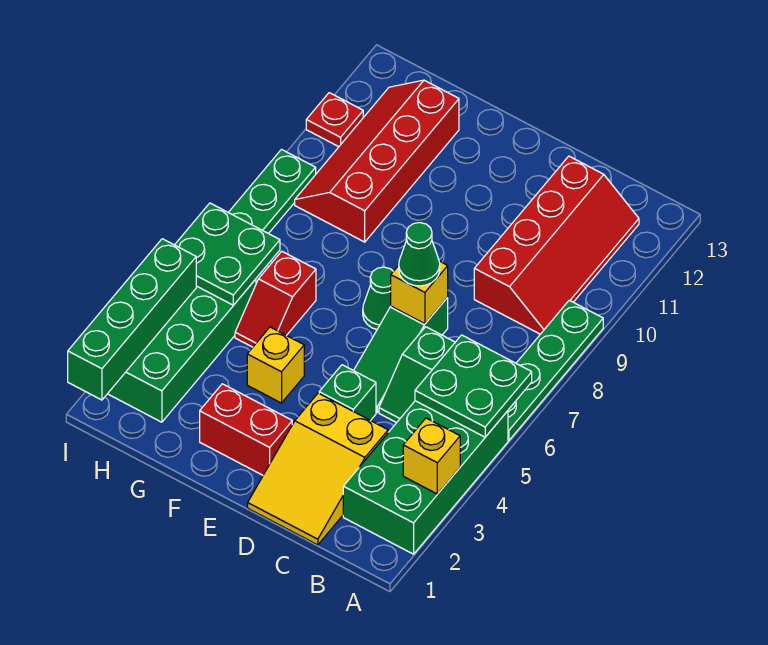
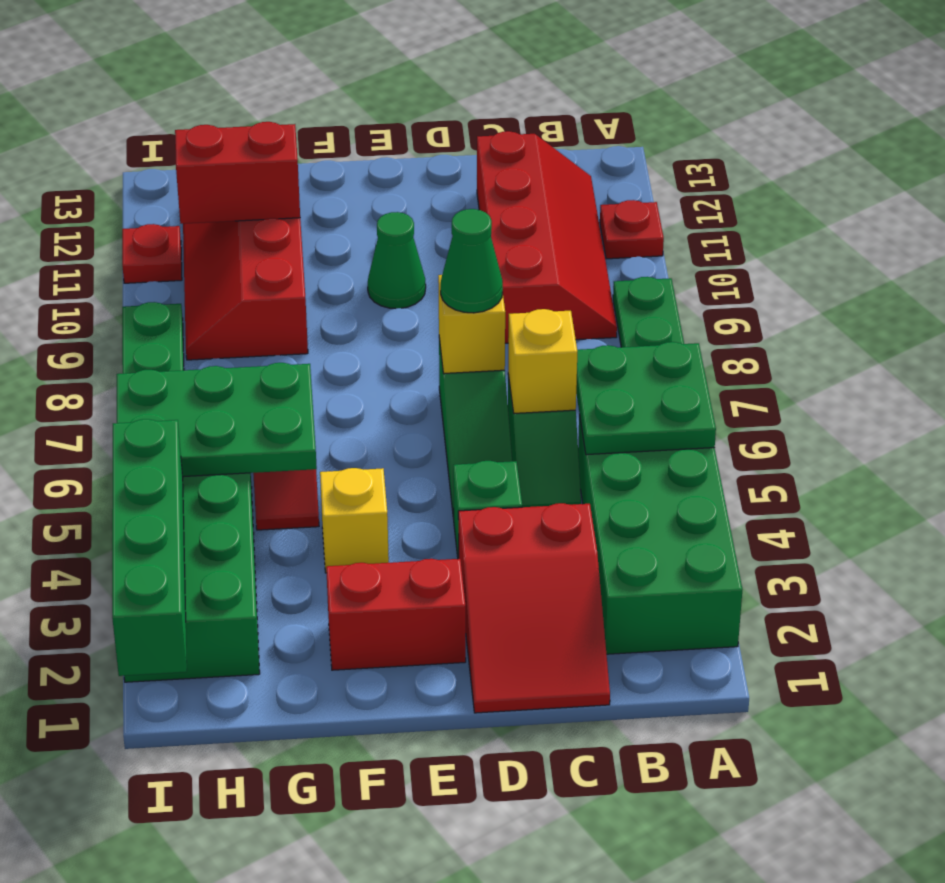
yellow brick A3 level 2 -> yellow brick C6 level 2
none -> red plate A11 level 1
yellow slope C1:D3 level 1 top 3 -> red slope C1:D3 level 1 top 3
green cone E7 level 1 -> green cone E10 level 1
none -> red brick G11:H11 level 2
green plate H5:I6 level 2 -> green plate G5:I6 level 2

